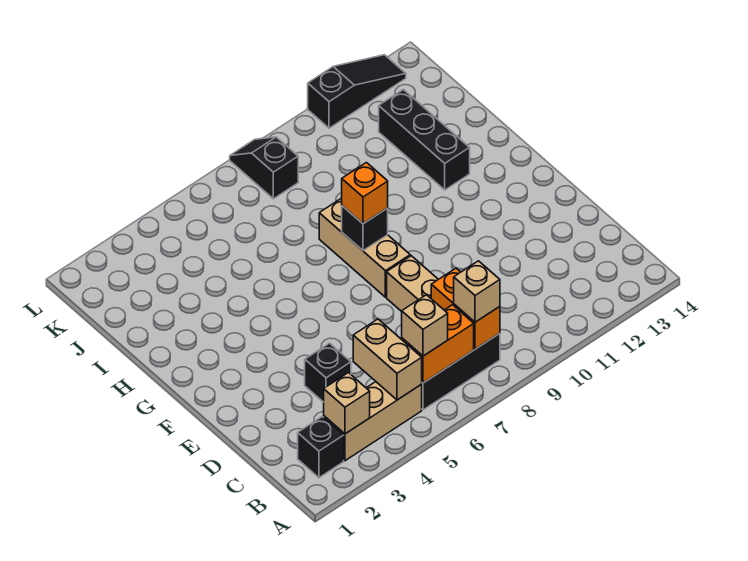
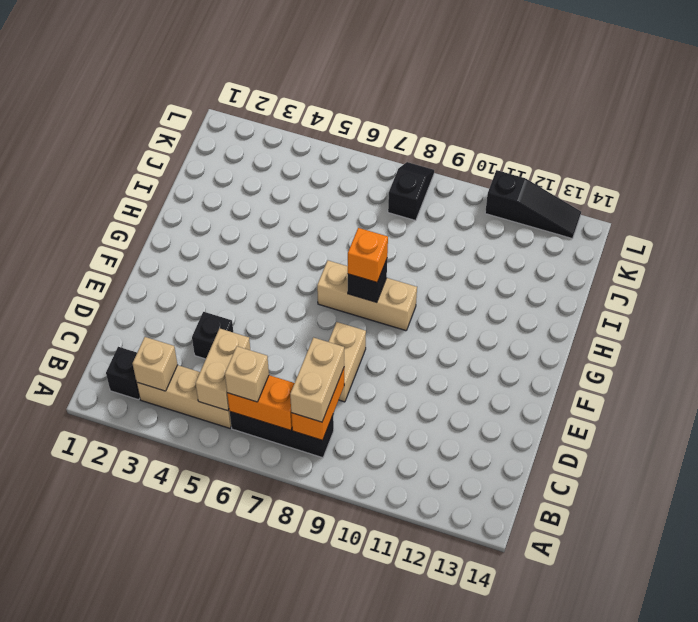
tan brick B8 level 3 -> tan brick B8:C8 level 3
tan brick F8:H8 level 1 -> tan brick G7:G9 level 1
black brick H12:J12 level 1 -> none

